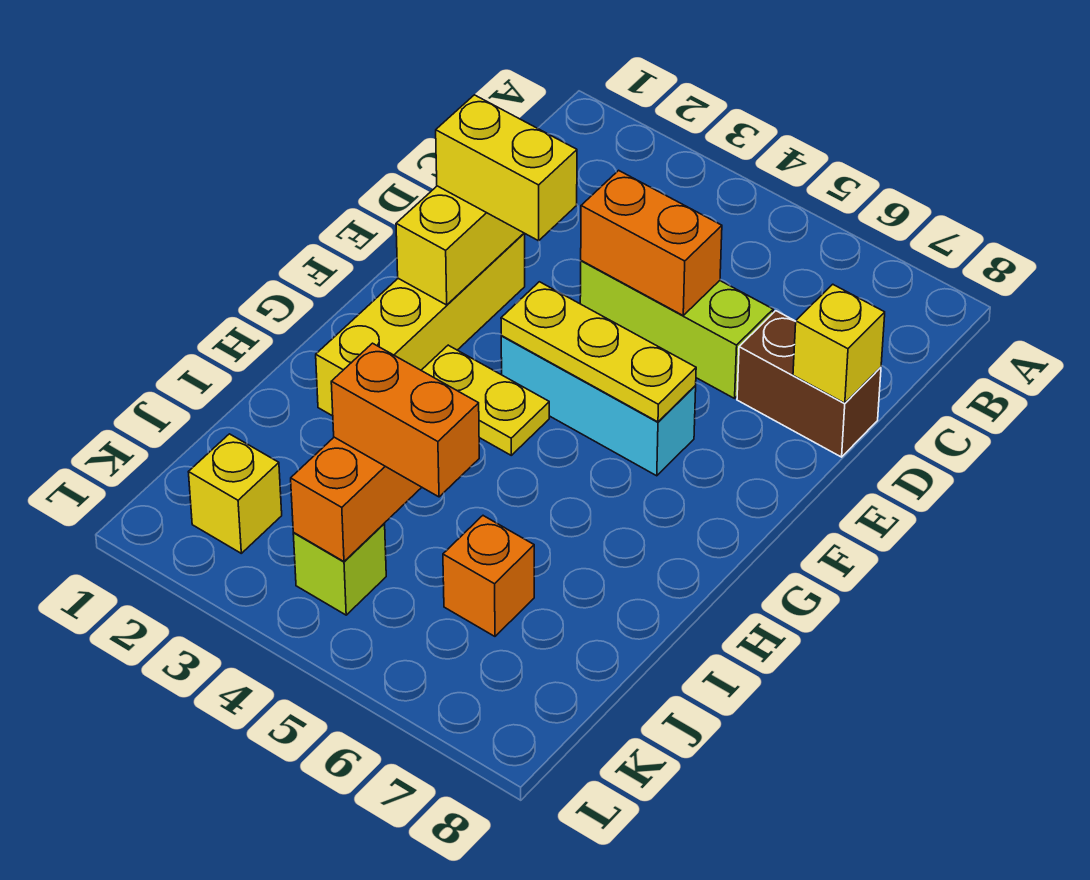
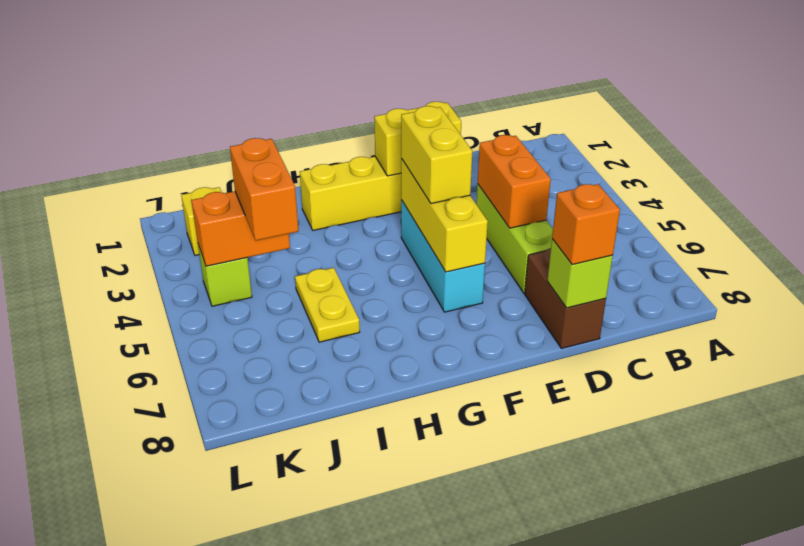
yellow brick D8 level 2 -> lime brick D8 level 2
yellow brick E2:E3 level 3 -> yellow brick F4:F5 level 3
yellow plate F4:F6 level 2 -> yellow brick F4:F6 level 2
yellow plate G3:G4 level 1 -> yellow plate I5:I6 level 1
orange brick J6 level 1 -> orange brick D8 level 3

